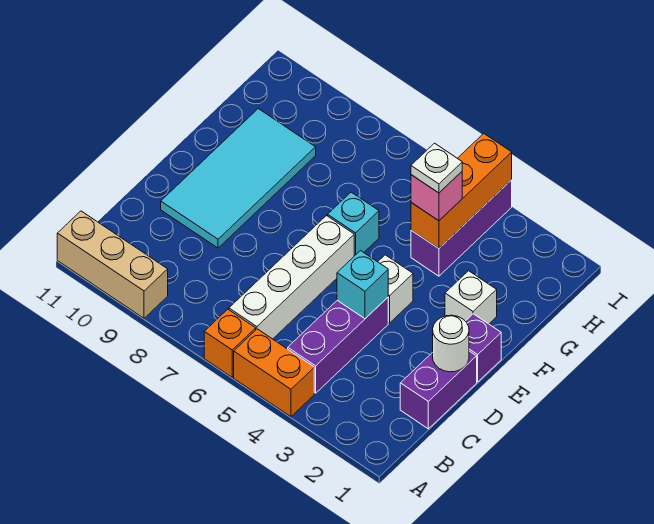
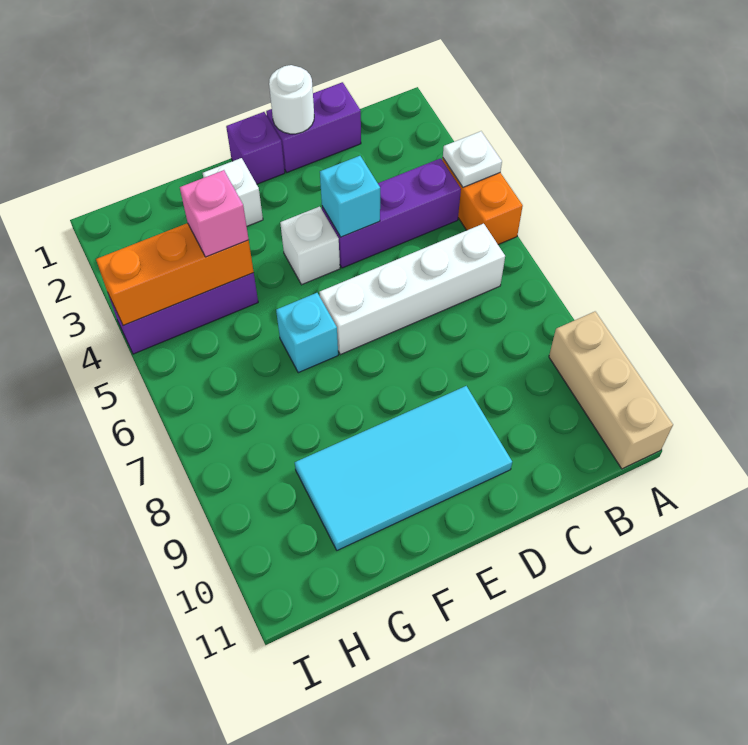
orange brick A6 level 1 -> none
white plate G4 level 4 -> white plate A4 level 2

